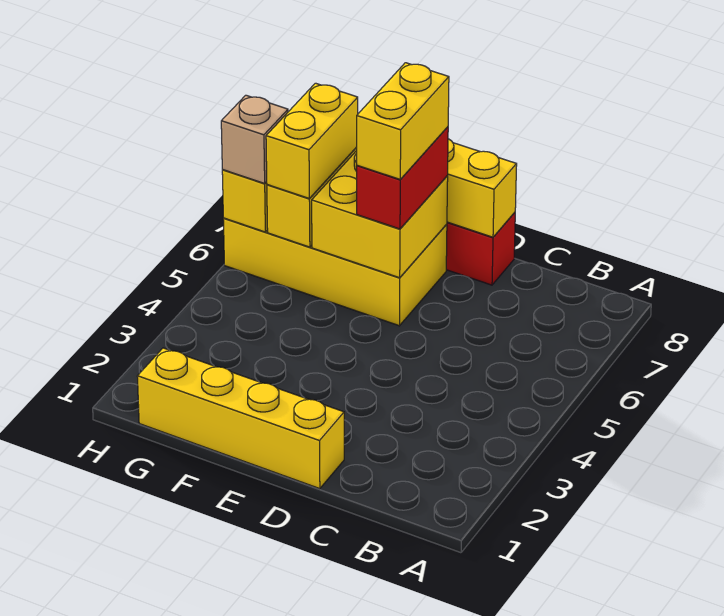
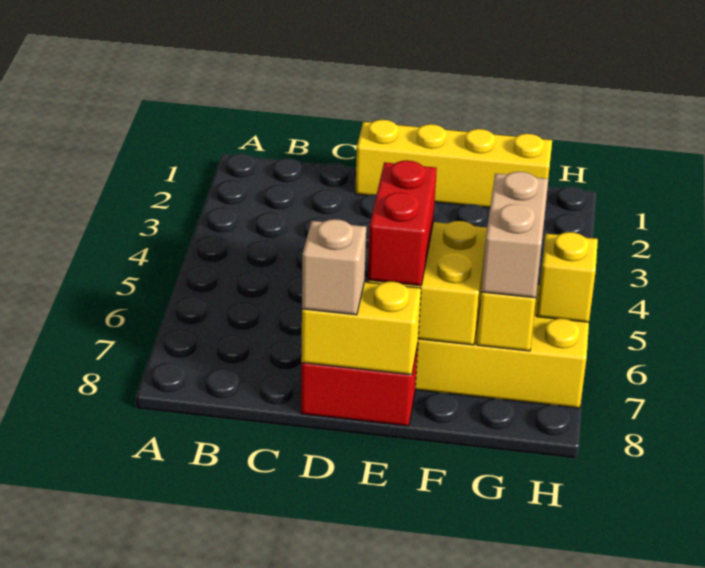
yellow brick E6:E7 level 4 -> none
yellow brick G6:G7 level 3 -> tan brick G6:G7 level 3
tan brick H6 level 3 -> tan brick D8 level 3

